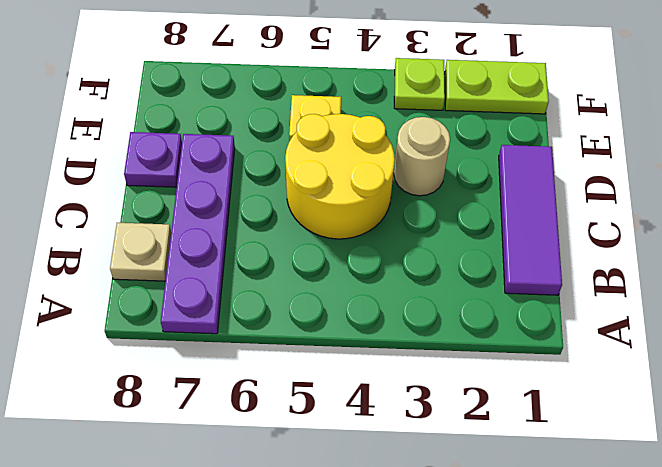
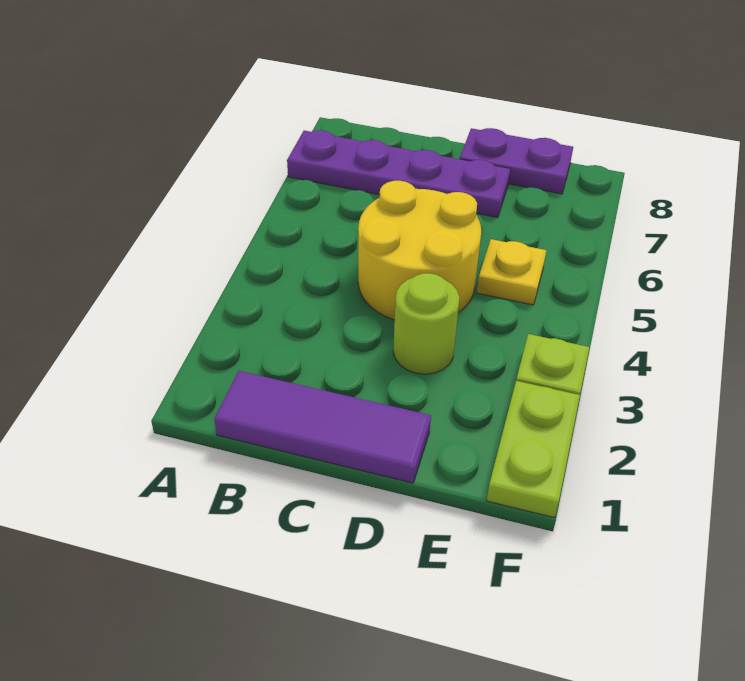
tan plate B8 level 1 -> none
tan round brick D3 level 1 -> lime round brick D3 level 1
purple plate D8 level 1 -> purple plate D8:E8 level 1

